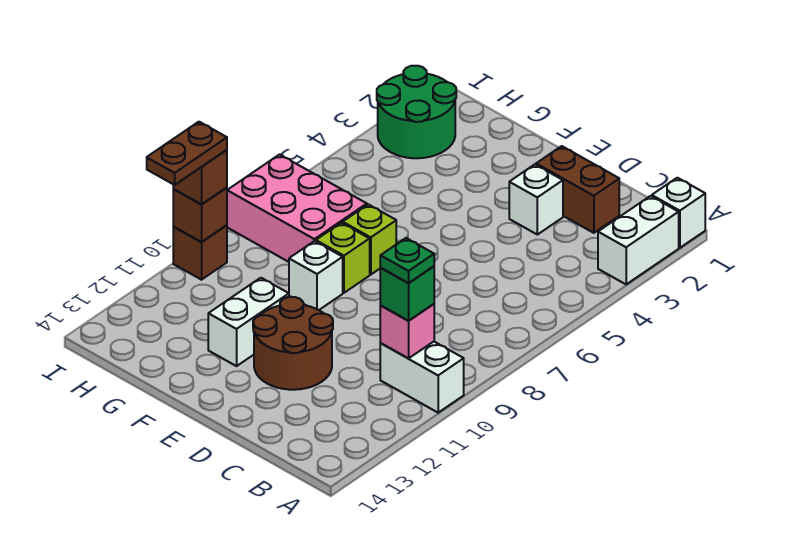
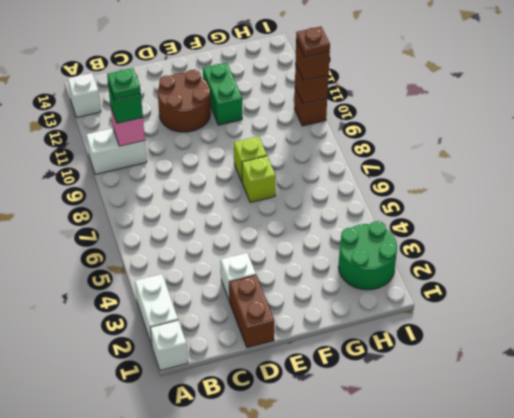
brown brick C2:D2 level 1 -> brown brick D1:D2 level 1
white brick F9 level 1 -> white brick A13 level 1
white brick F11:F12 level 1 -> green brick F11:F12 level 1
pink brick G7:I8 level 1 -> none
brown plate I10:I11 level 4 -> brown plate I10 level 4

